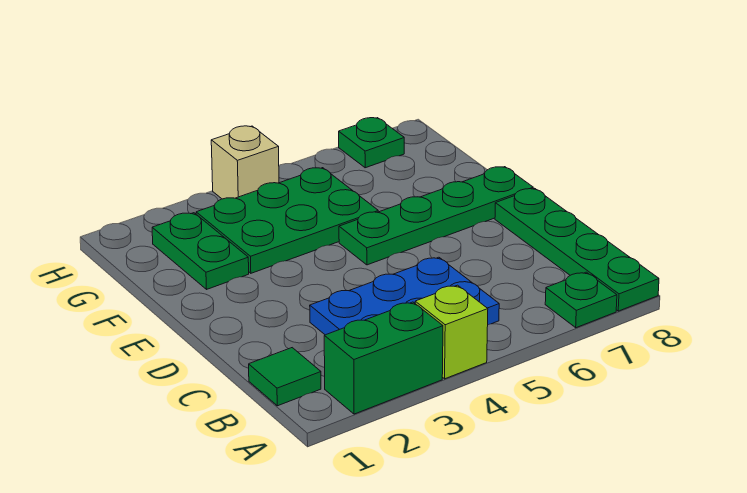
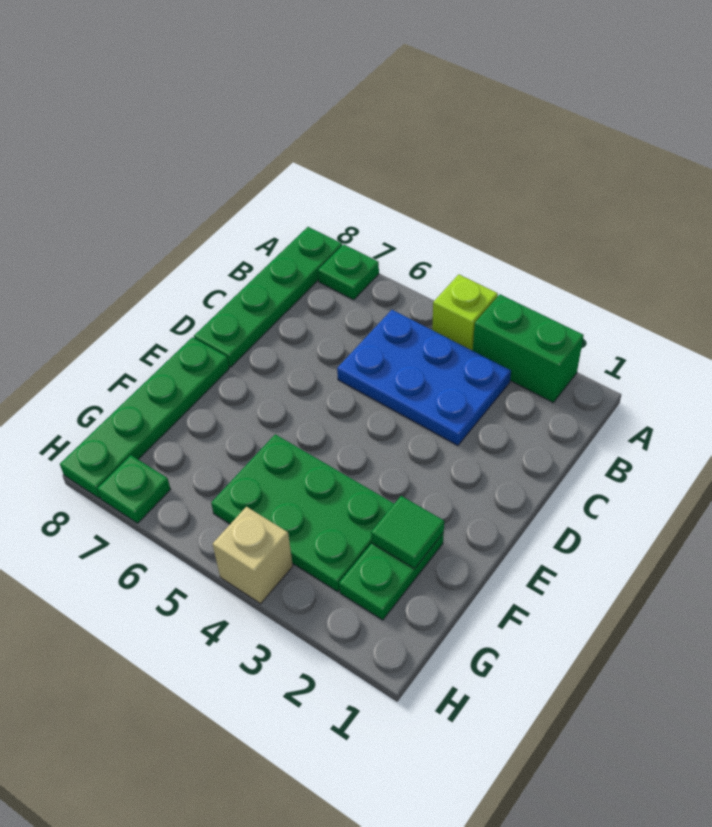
green tile B1 level 1 -> green tile F2 level 2
green plate E5:E8 level 1 -> green plate E8:H8 level 1

